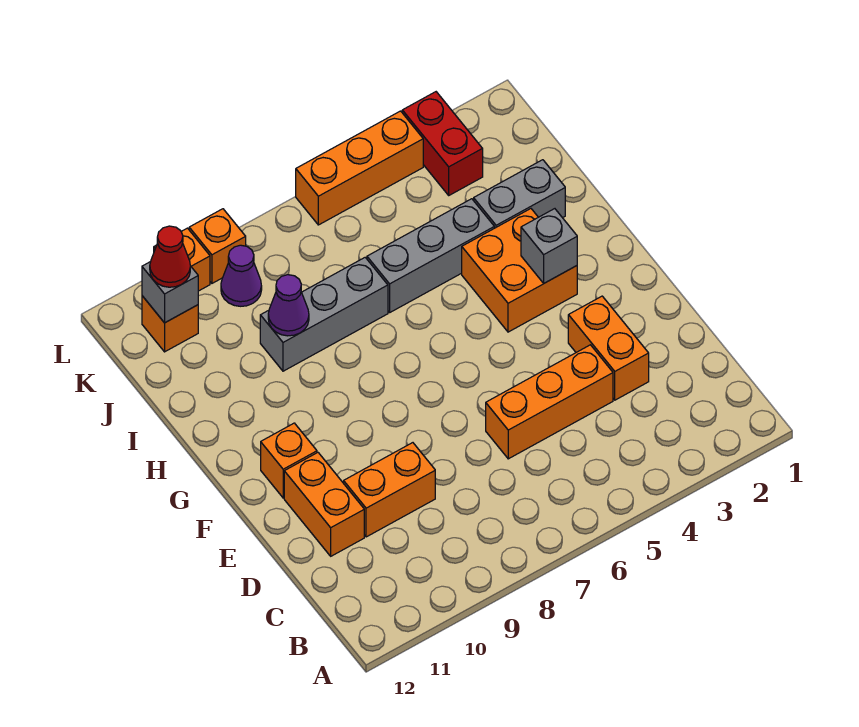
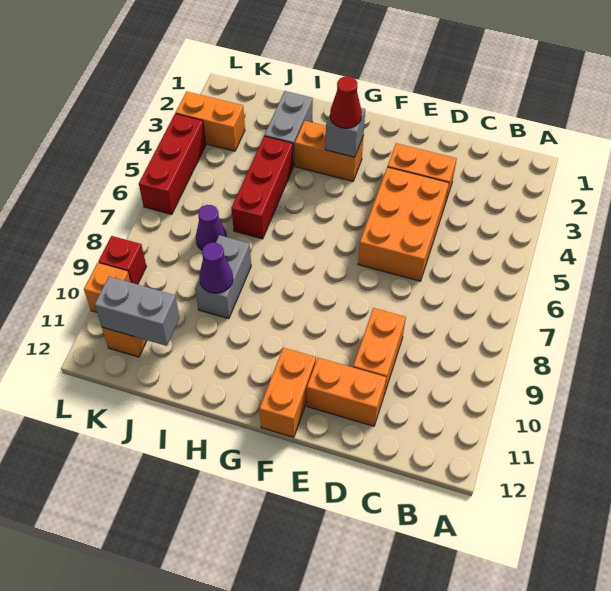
orange brick D4:D6 level 1 -> orange brick D4:E6 level 1
orange brick F11 level 1 -> orange brick F11:F12 level 1
orange brick G3:H4 level 1 -> orange brick G3:H3 level 1
grey brick I4:I6 level 1 -> red brick I4:I6 level 1
grey brick I7:I9 level 1 -> grey brick I8:I9 level 1
red brick K3:L3 level 1 -> orange brick K3:L3 level 1
purple cone K9 level 1 -> purple cone J7 level 1
grey brick K11 level 2 -> grey brick J11:K11 level 2
red cone K11 level 3 -> red cone G3 level 3
orange brick L4:L6 level 1 -> red brick L4:L6 level 1
orange brick L9 level 1 -> red brick L9 level 1

